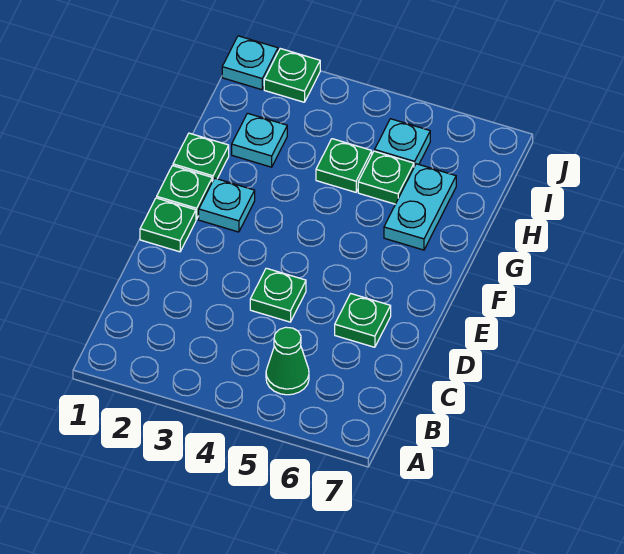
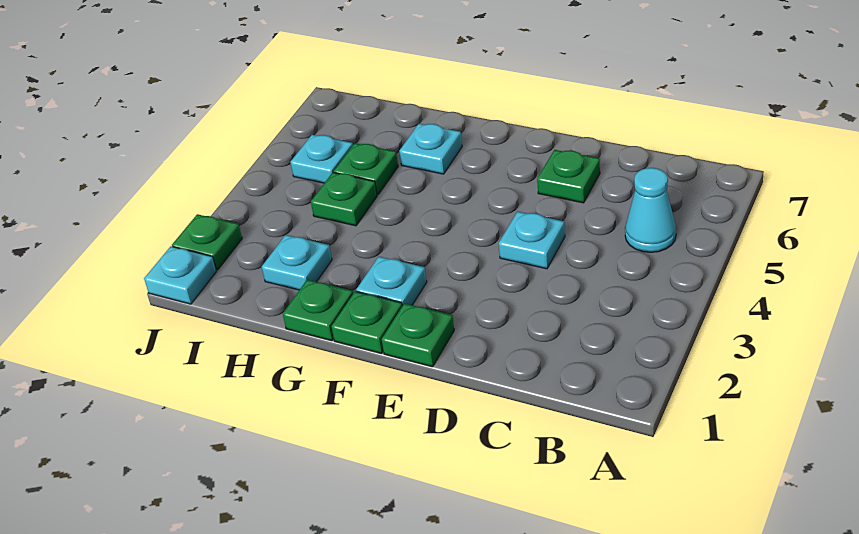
green cone B5 level 1 -> cyan cone B5 level 1
green plate D4 level 1 -> cyan plate D4 level 1
cyan plate G6:H6 level 1 -> cyan plate G6 level 1

